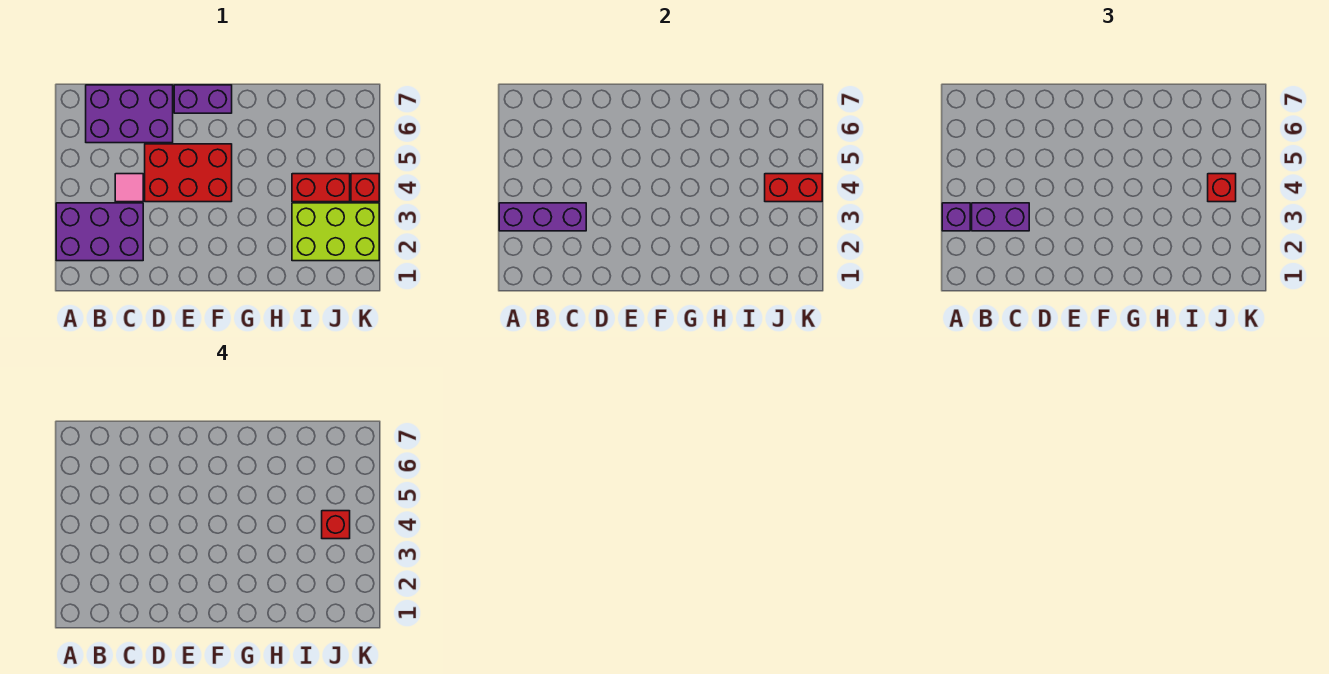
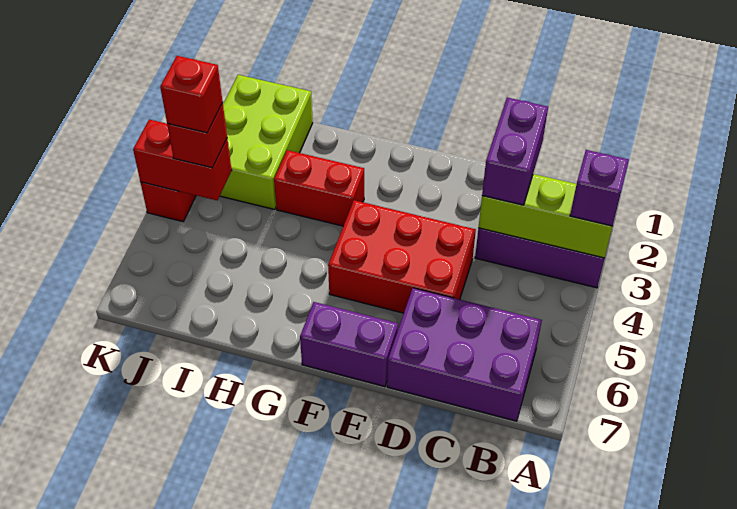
purple brick A3:C3 level 2 -> lime brick A3:C3 level 2
purple brick B3:C3 level 3 -> purple brick C2:C3 level 3
pink tile C4 level 1 -> none
lime brick I2:K3 level 1 -> lime brick I1:J3 level 1
red brick I4:J4 level 1 -> red brick G3:H3 level 1

